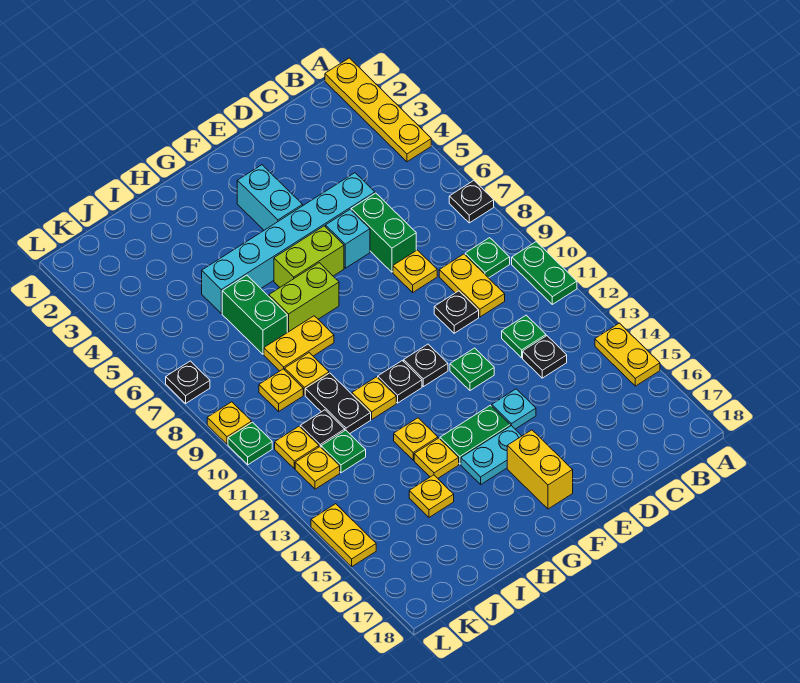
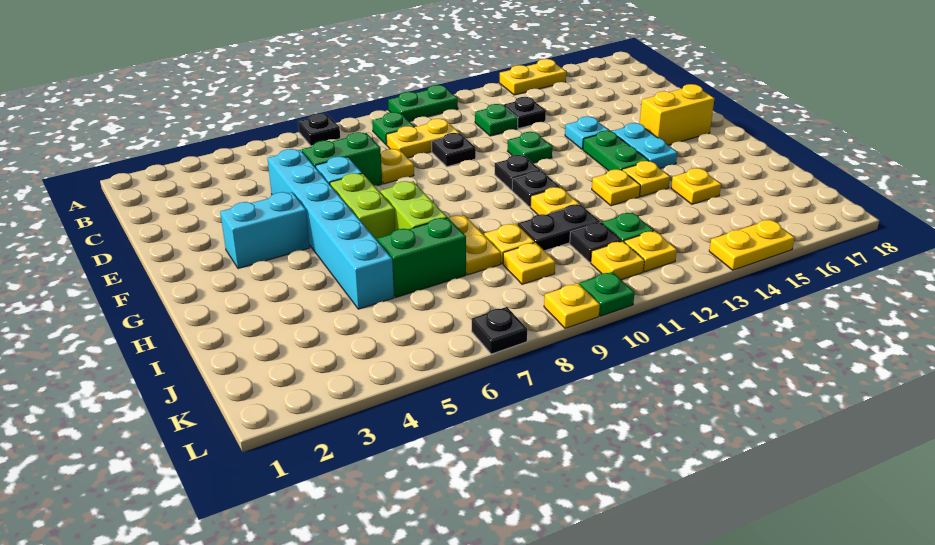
yellow plate A1:A4 level 1 -> none

